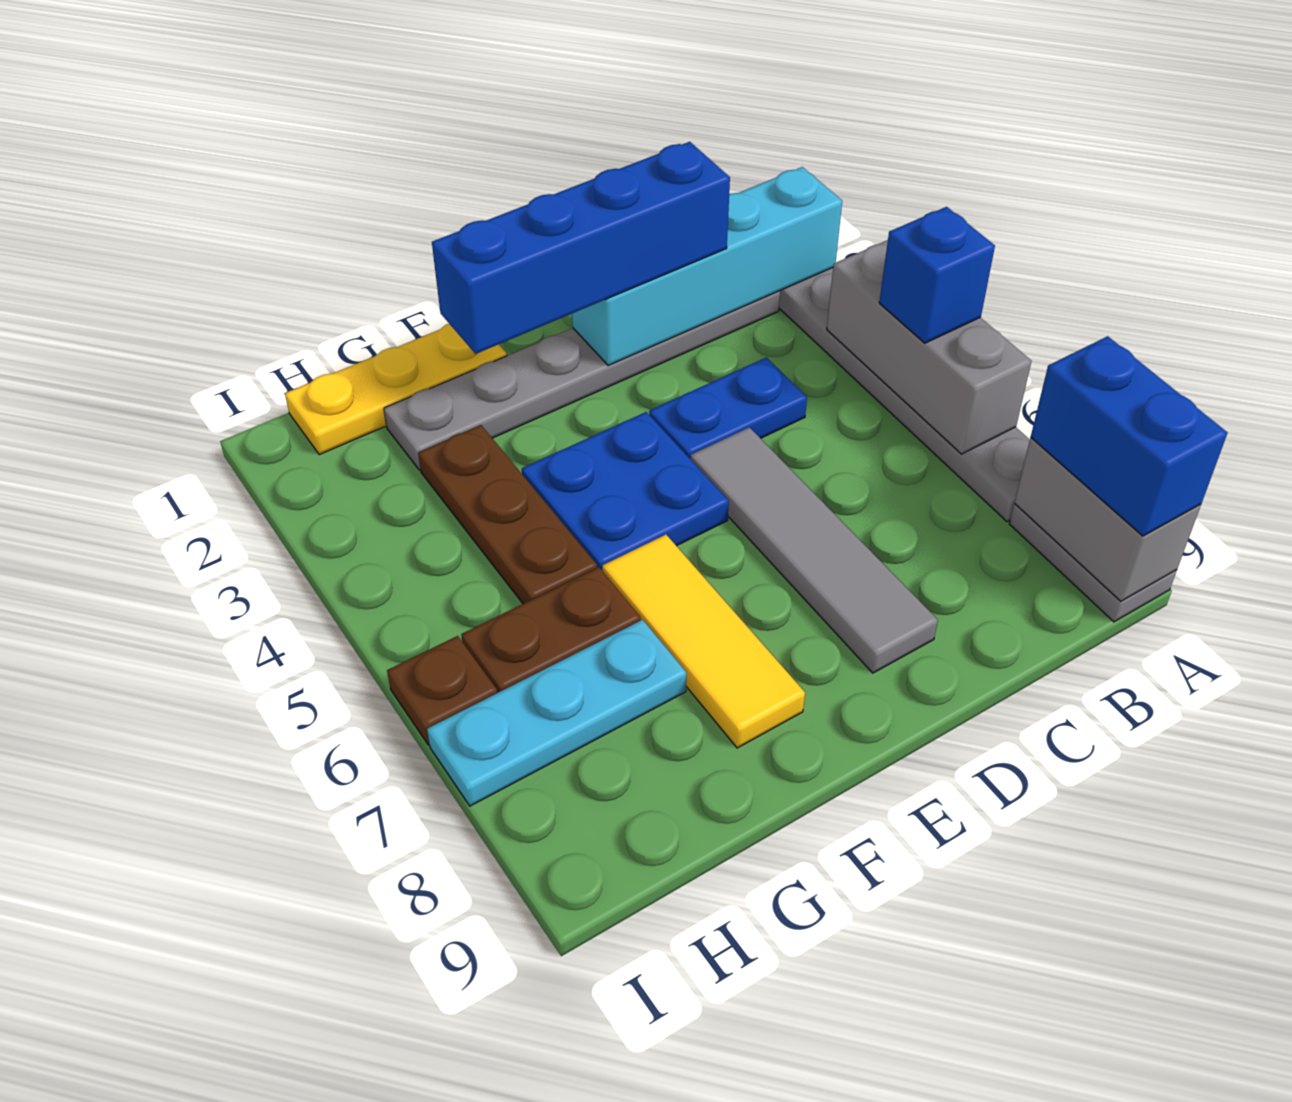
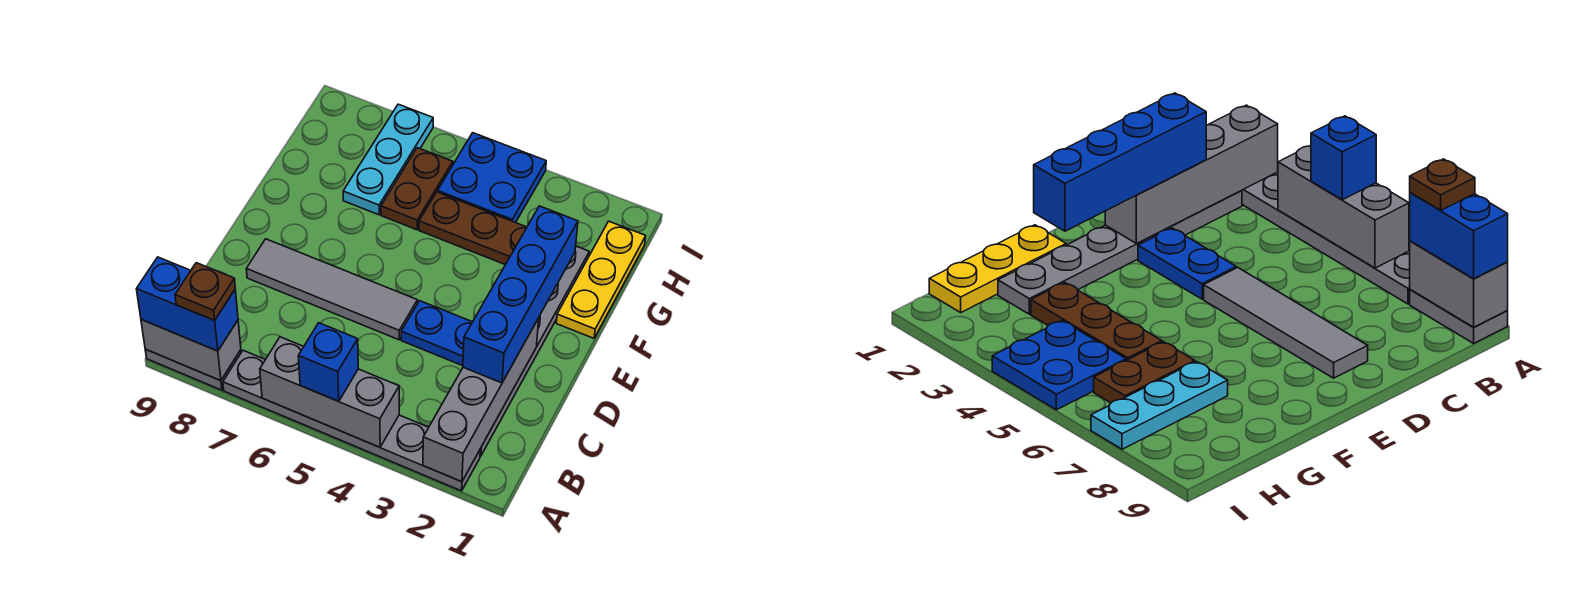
cyan brick A2:D2 level 2 -> grey brick A2:D2 level 2
blue plate C4:D4 level 1 -> blue plate D3:D4 level 1
blue plate E4:F5 level 1 -> blue plate H4:I5 level 1
yellow tile F6:F8 level 1 -> none
brown plate I6 level 1 -> brown plate A8 level 4

